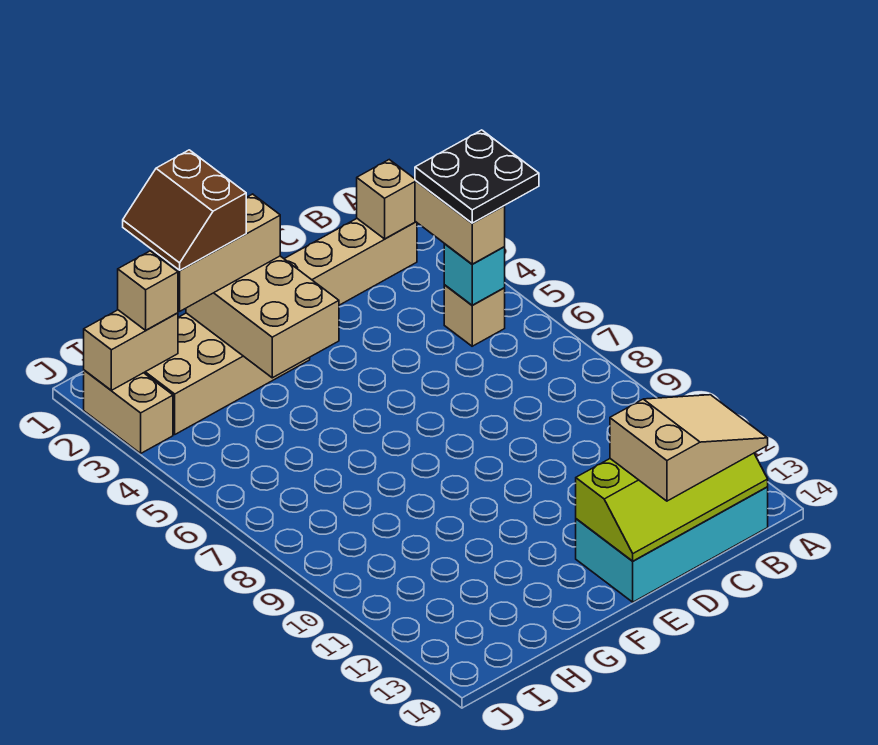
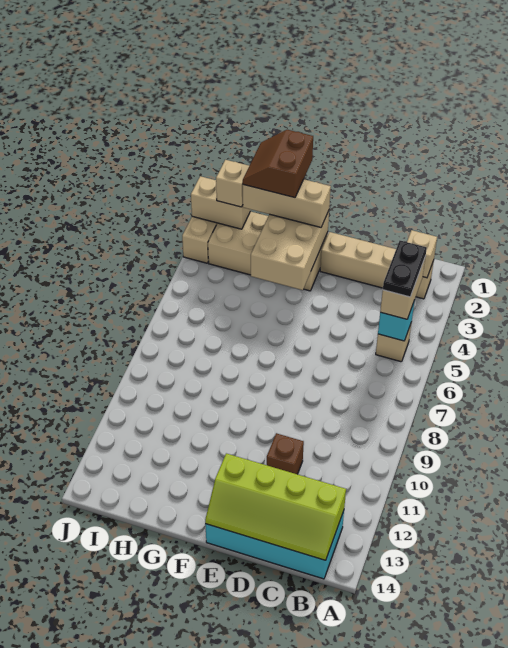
black plate A4:B5 level 4 -> black plate B4:B5 level 4
tan slope B13:D14 level 3 top D -> none
none -> brown brick D11 level 1

